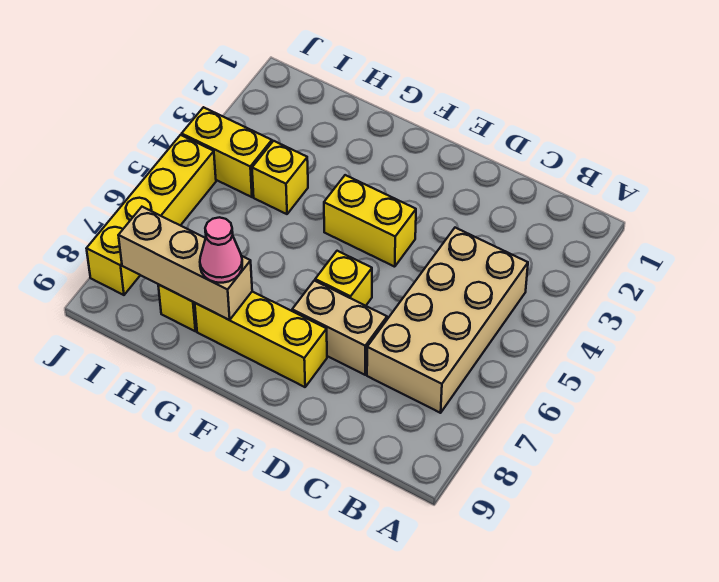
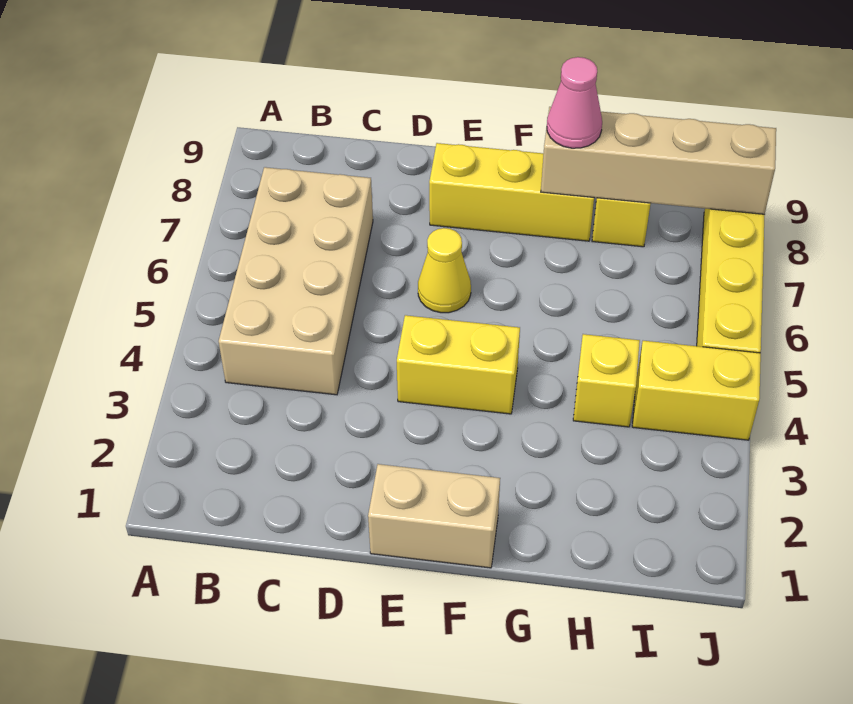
tan brick D7:E7 level 1 -> tan brick E1:F1 level 1
yellow brick E6 level 1 -> yellow cone E6 level 1
tan brick G8:I8 level 2 -> tan brick G8:J8 level 2

